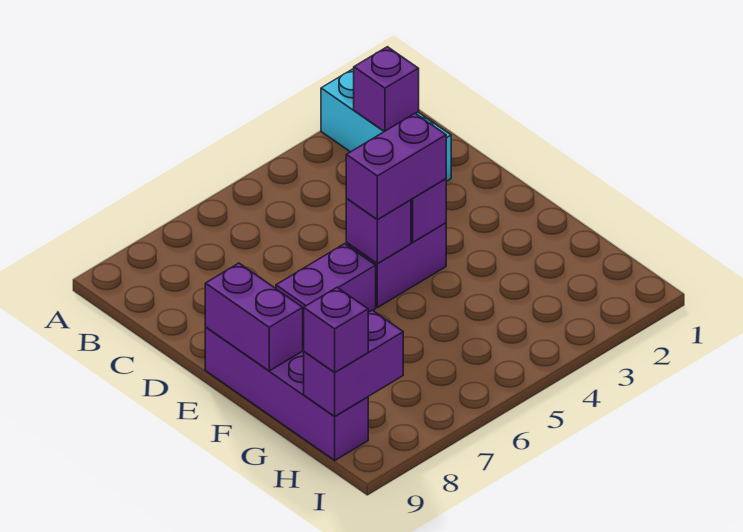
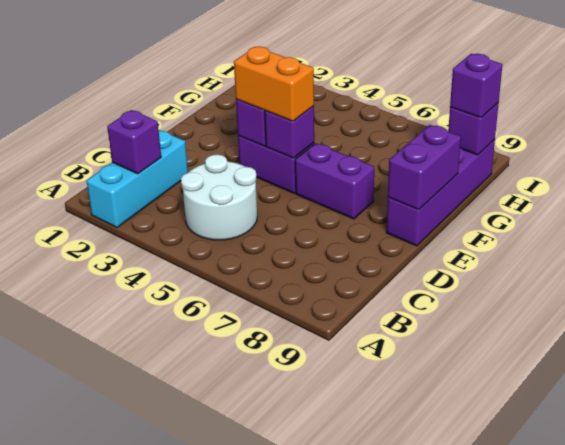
none -> white round brick B4:C5 level 1
purple brick E4:E5 level 3 -> orange brick E4:E5 level 3
purple brick H8:H9 level 2 -> purple brick H9 level 2

